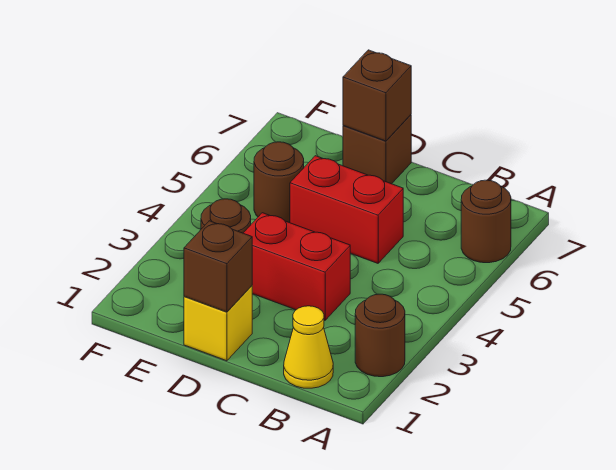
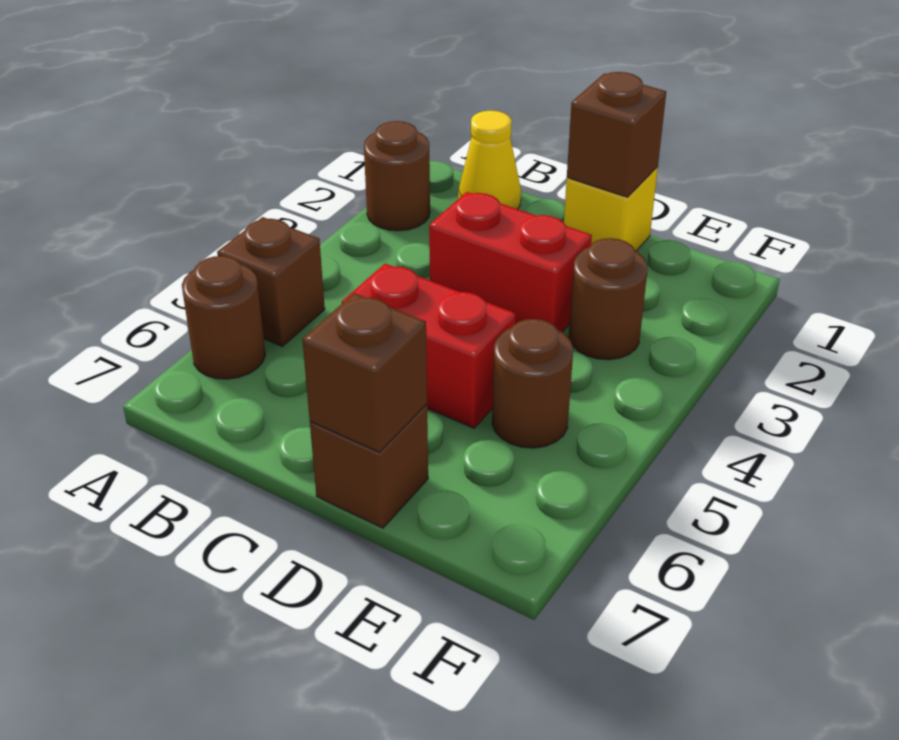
none -> brown brick A5 level 1

